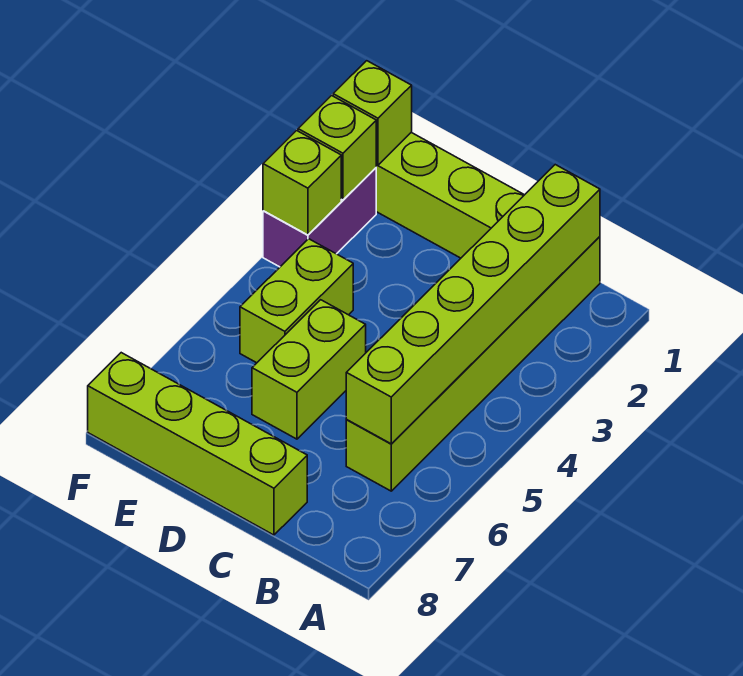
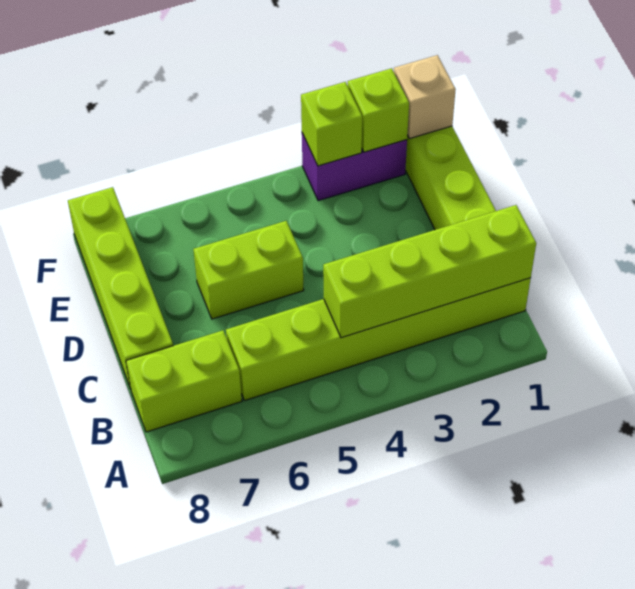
lime brick B1:B6 level 2 -> lime brick B1:B4 level 2
lime brick E4:E5 level 1 -> lime brick B7:B8 level 1
lime brick F1 level 2 -> tan brick F1 level 2

